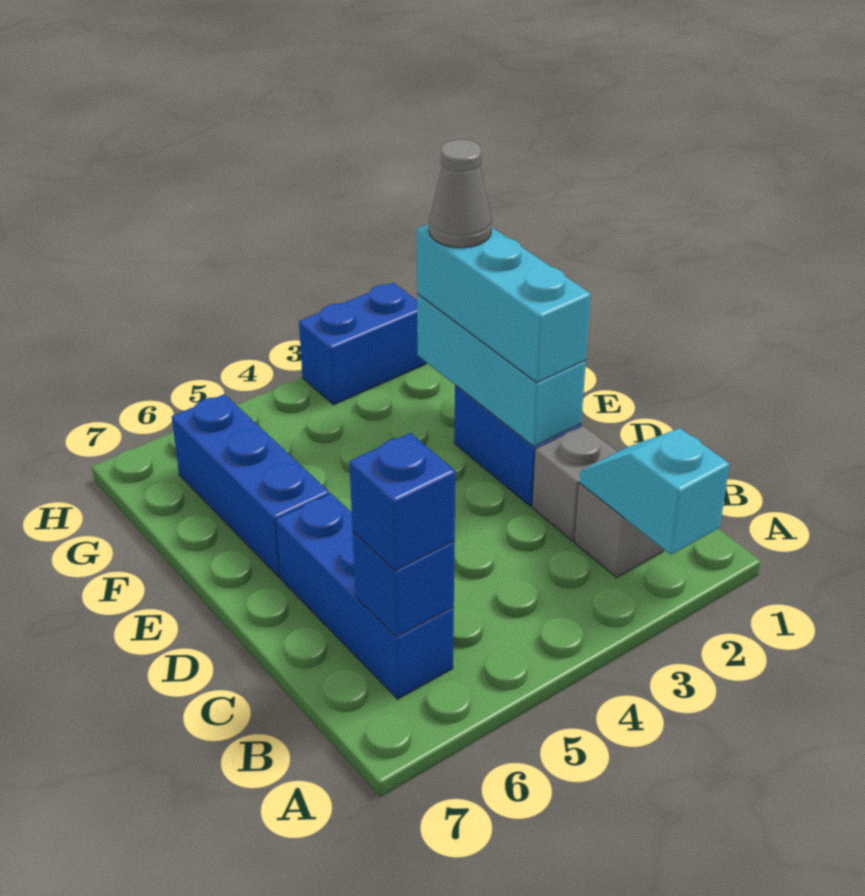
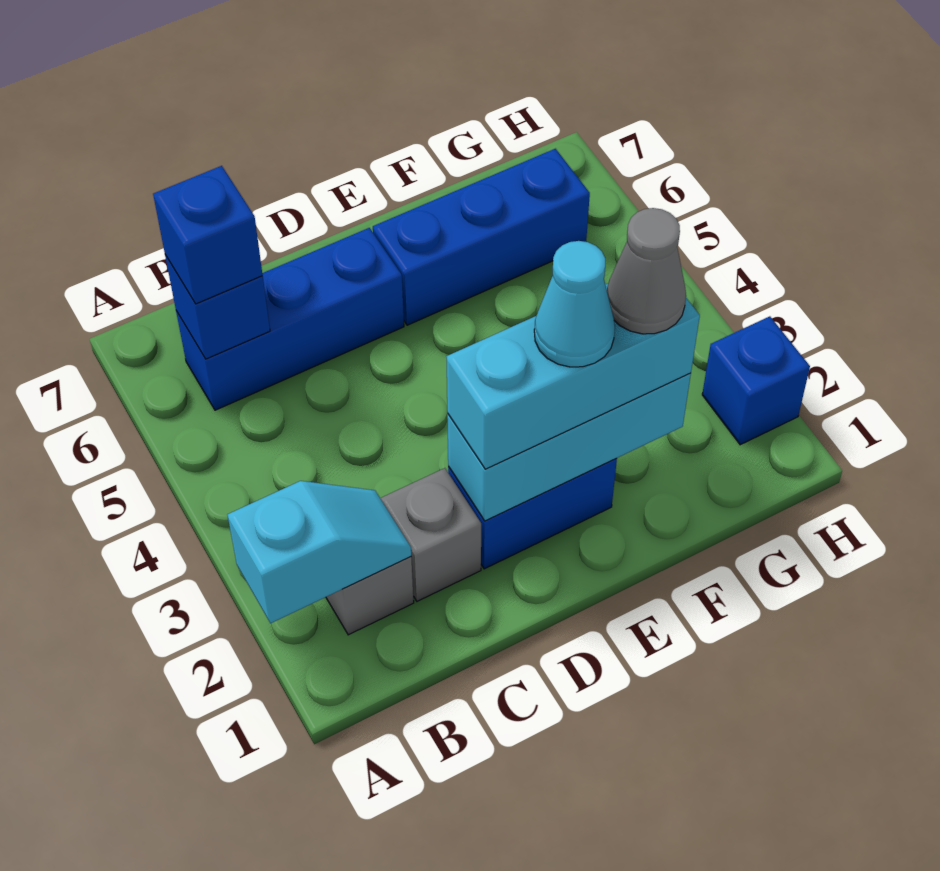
none -> cyan cone E2 level 4
blue brick H2:H3 level 1 -> blue brick H2 level 1

